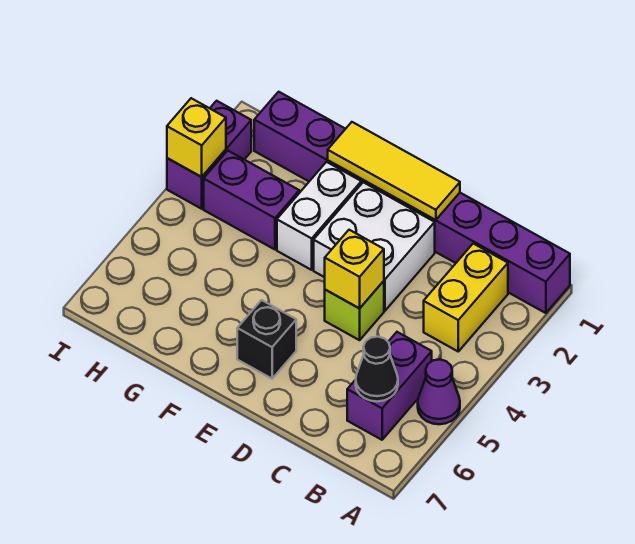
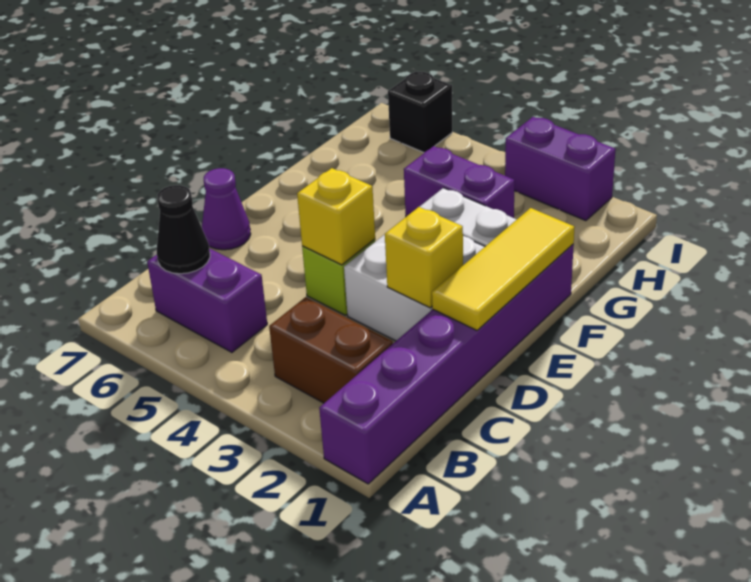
purple brick A1:H1 level 1 -> purple brick A1:F1 level 1
purple cone A5 level 1 -> purple cone D7 level 1
yellow brick B2:B3 level 1 -> brown brick B2:B3 level 1
black brick E6 level 1 -> black brick I6 level 1
purple brick G3:H3 level 1 -> purple brick G3:G4 level 1
yellow brick I3 level 2 -> yellow brick D2 level 2

